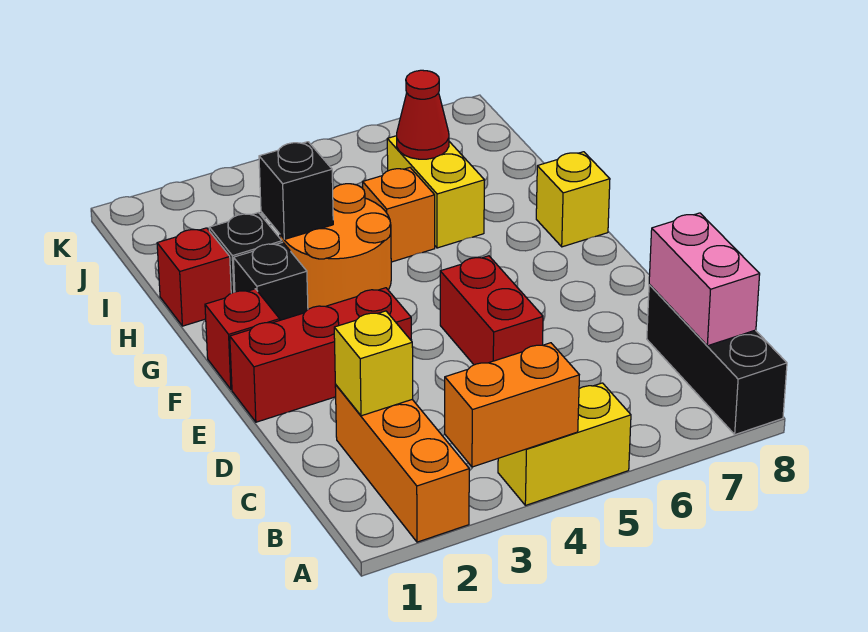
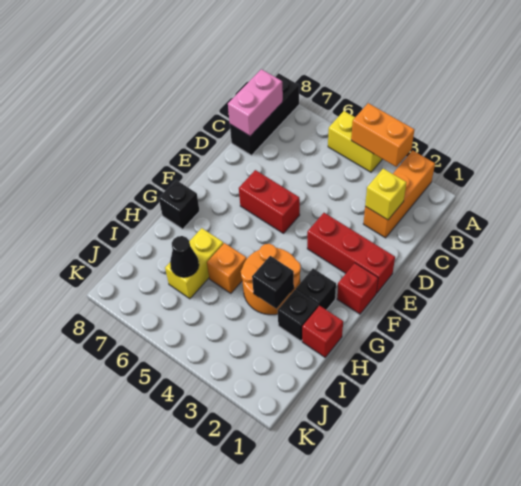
red brick D5:E5 level 1 -> red brick E5:E6 level 1
yellow brick G8 level 1 -> black brick G8 level 1
red cone I6 level 2 -> black cone I6 level 2

